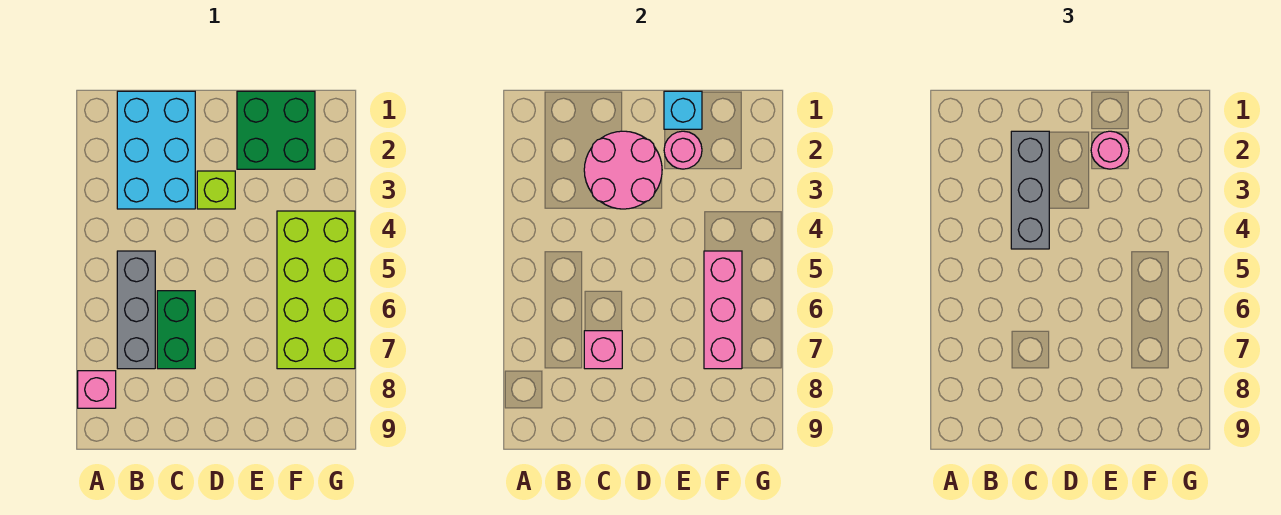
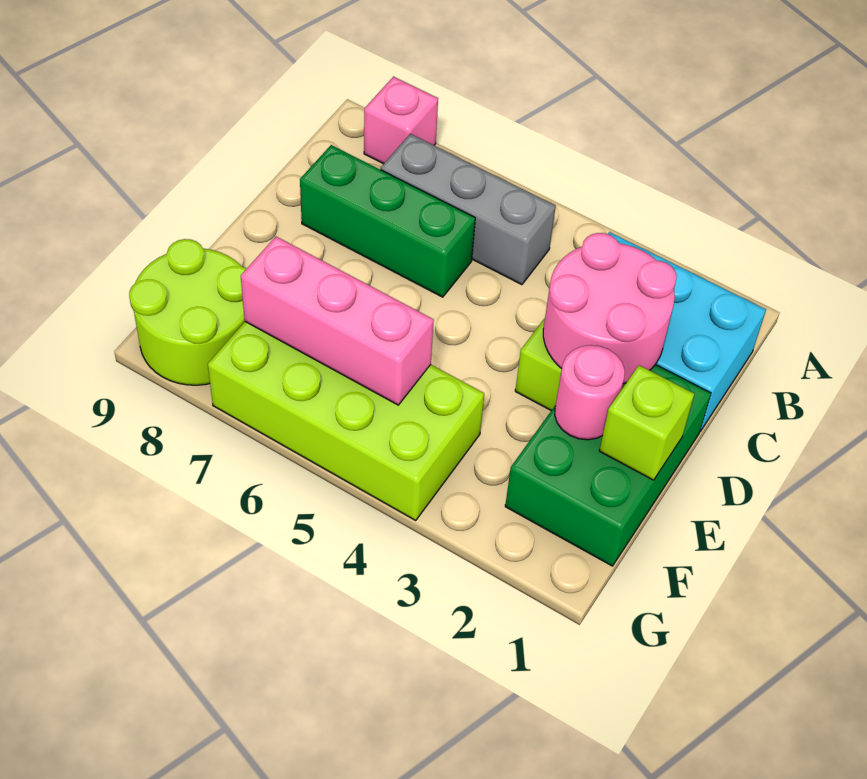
grey brick C2:C4 level 3 -> none
green brick C6:C7 level 1 -> green brick C6:C8 level 1
pink brick C7 level 2 -> none
green brick E1:F2 level 1 -> green brick D1:F2 level 1
cyan brick E1 level 2 -> lime brick E1 level 2
pink round brick E2 level 3 -> none
none -> lime round brick F8:G9 level 1

